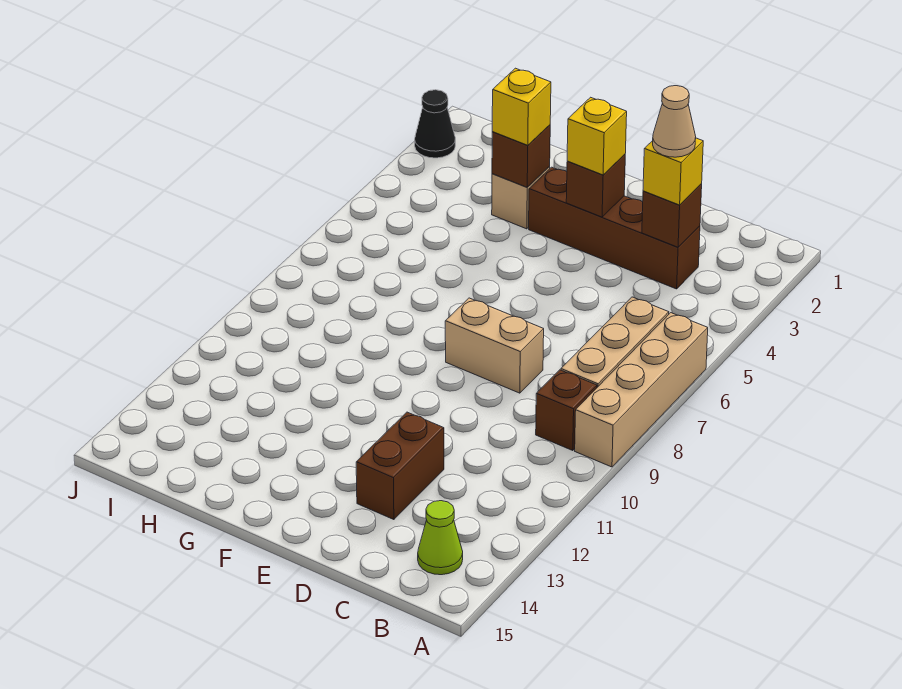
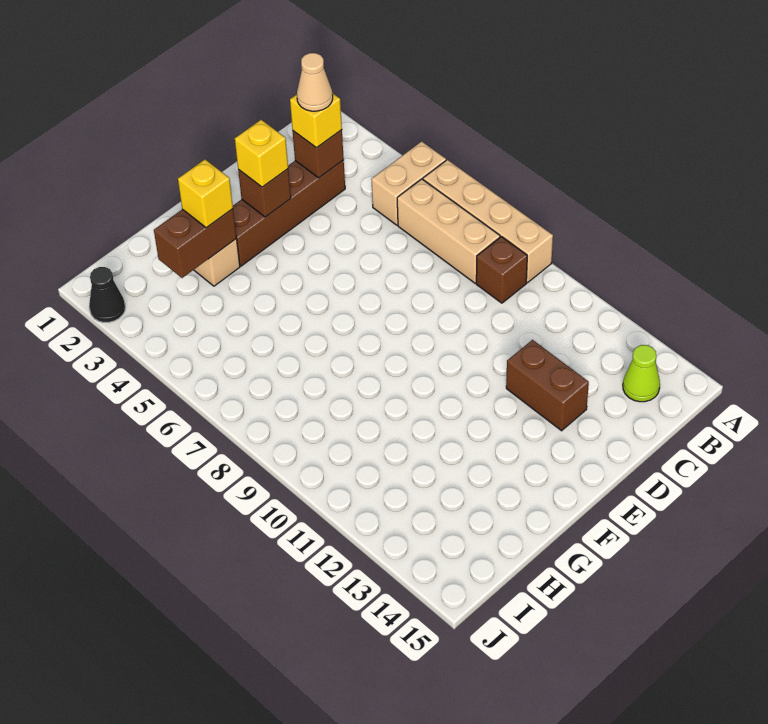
tan brick D8:E8 level 1 -> tan brick A5:B5 level 1
brown brick G3 level 2 -> brown brick G3:H3 level 2

